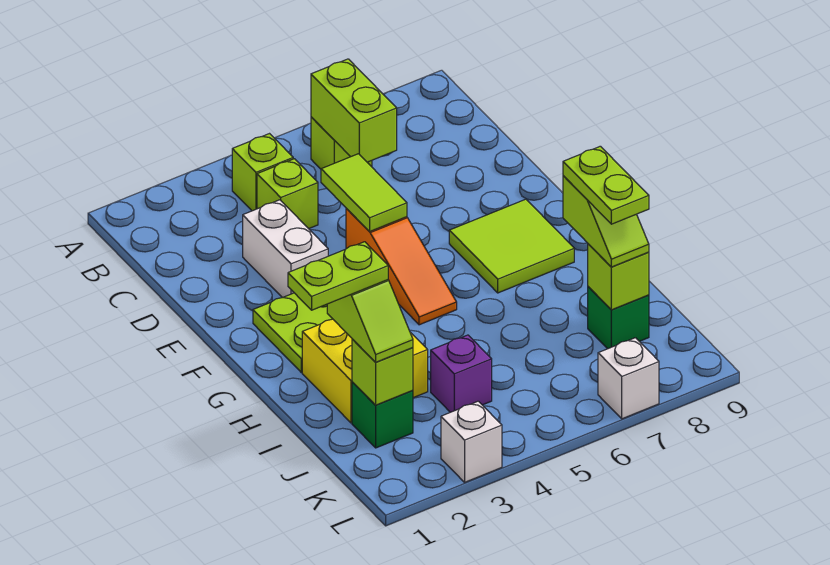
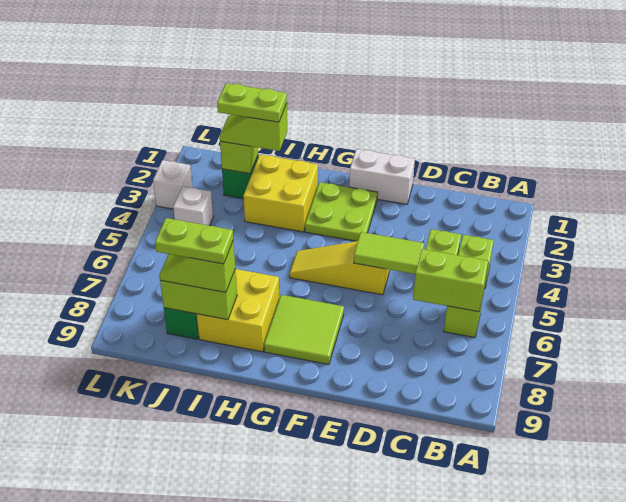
white brick D3:E3 level 1 -> white brick E1:F1 level 1
orange slope E5:G5 level 1 top E -> yellow slope E5:G5 level 1 top E
none -> yellow brick H7:I8 level 1
lime plate I1:I2 level 4 -> lime plate I2:J2 level 4
purple brick J4 level 1 -> none
lime brick J8 level 2 -> lime brick I8:J8 level 2
white brick L7 level 1 -> white brick K4 level 1

